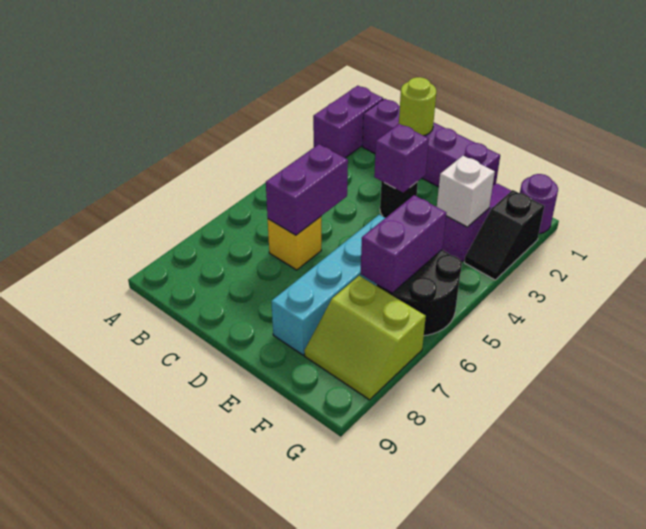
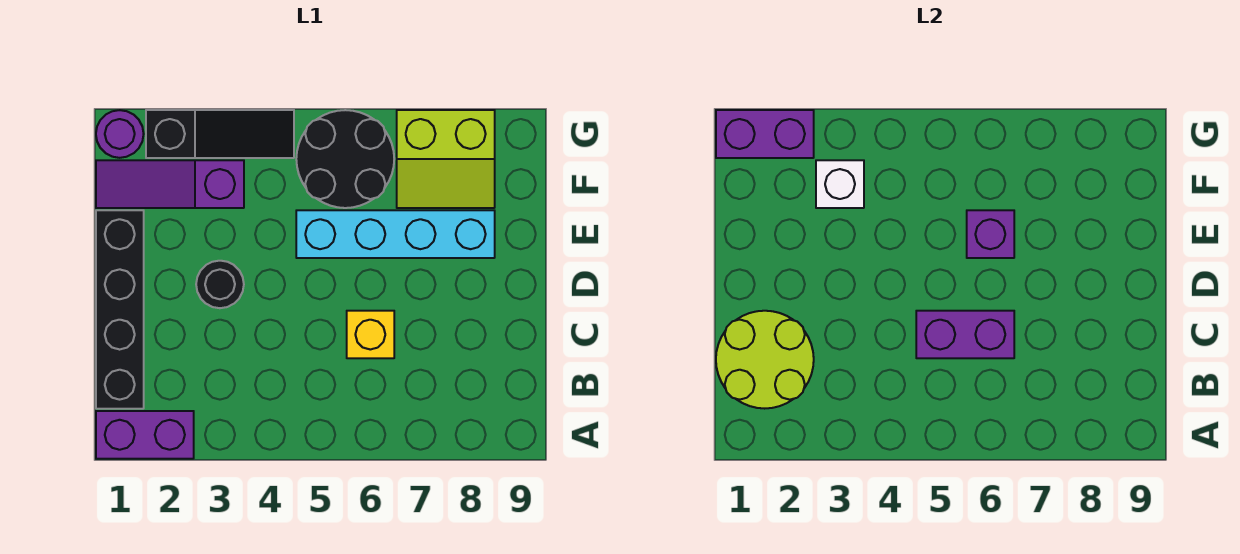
purple brick B1:E1 level 1 -> black brick B1:E1 level 1
lime round brick C1 level 2 -> lime round brick B1:C2 level 2
purple brick D3 level 2 -> purple brick E6 level 2
purple brick F5:F6 level 2 -> purple brick G1:G2 level 2
lime slope F7:G8 level 1 top 7 -> lime slope F7:G8 level 1 top G
black slope G2:G3 level 1 top 2 -> black slope G2:G4 level 1 top 2

